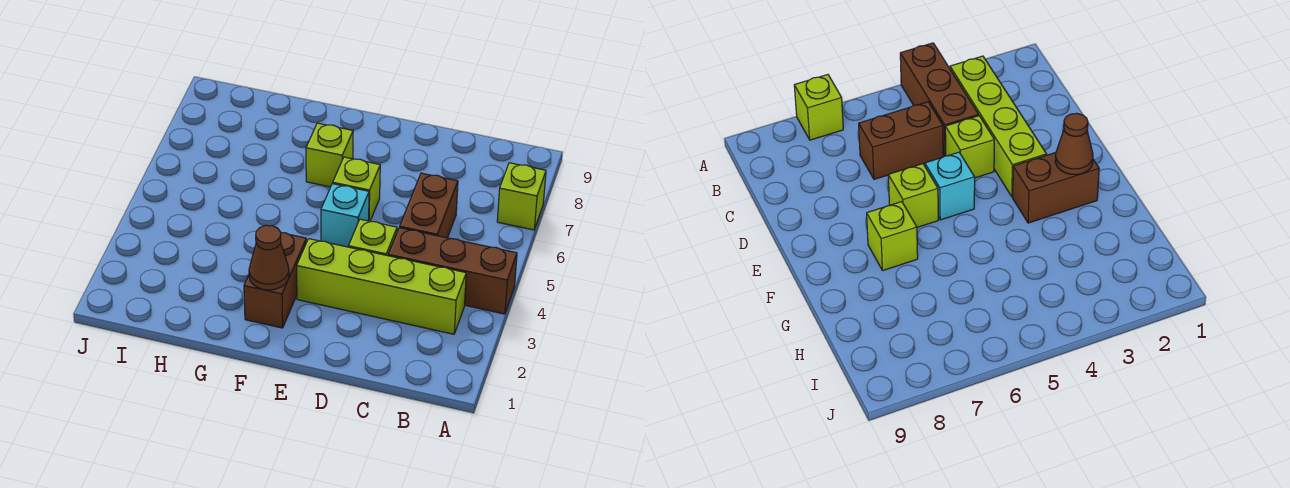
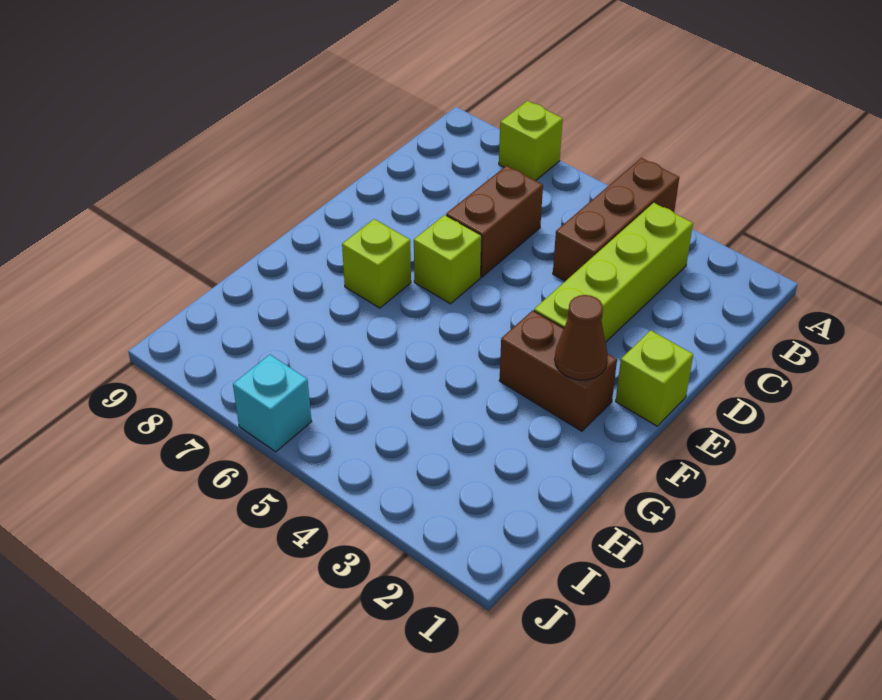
brown brick C5:C6 level 1 -> brown brick C6:D6 level 1
lime brick D4 level 1 -> lime brick E1 level 1
cyan brick E5 level 1 -> cyan brick J6 level 1

